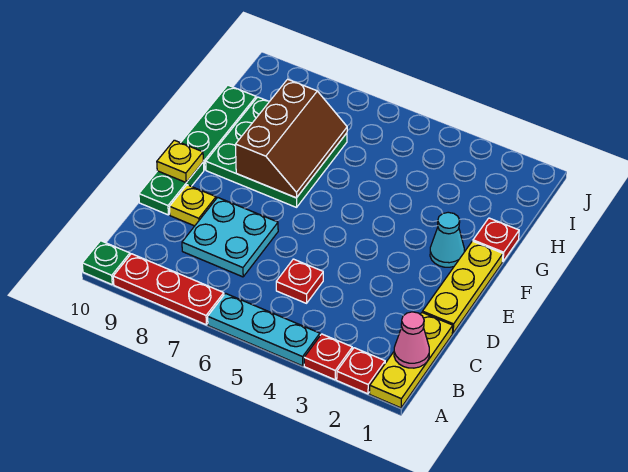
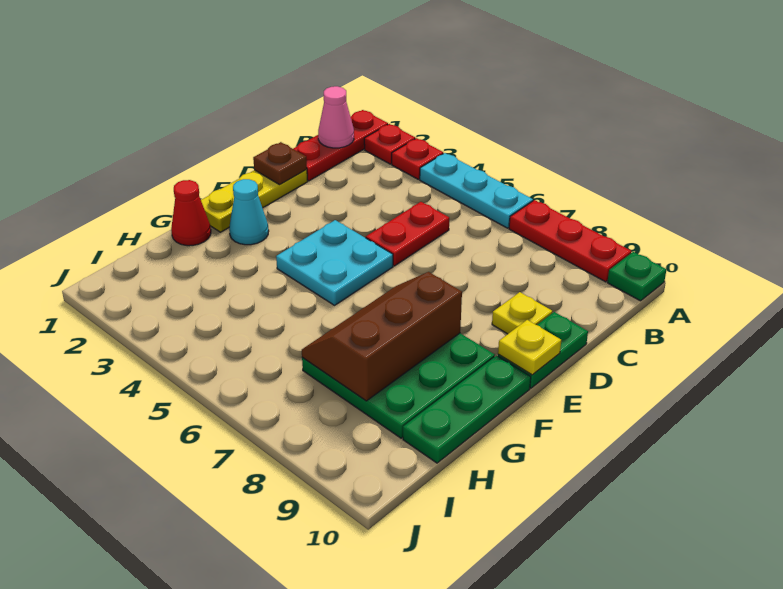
yellow plate A1:C1 level 1 -> red plate A1:C1 level 1
red plate C5 level 1 -> red plate C5:D5 level 1
cyan plate C7:D8 level 1 -> cyan plate E4:F5 level 1
none -> brown plate D1 level 2
red plate G1 level 1 -> red cone G1 level 1

